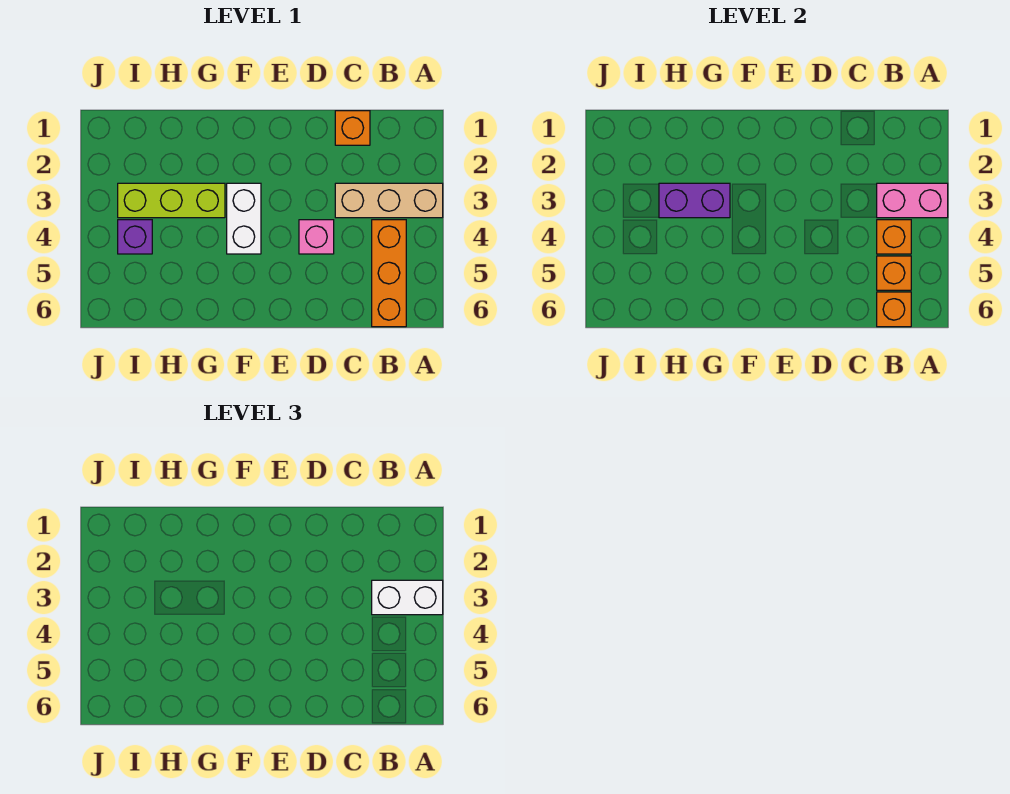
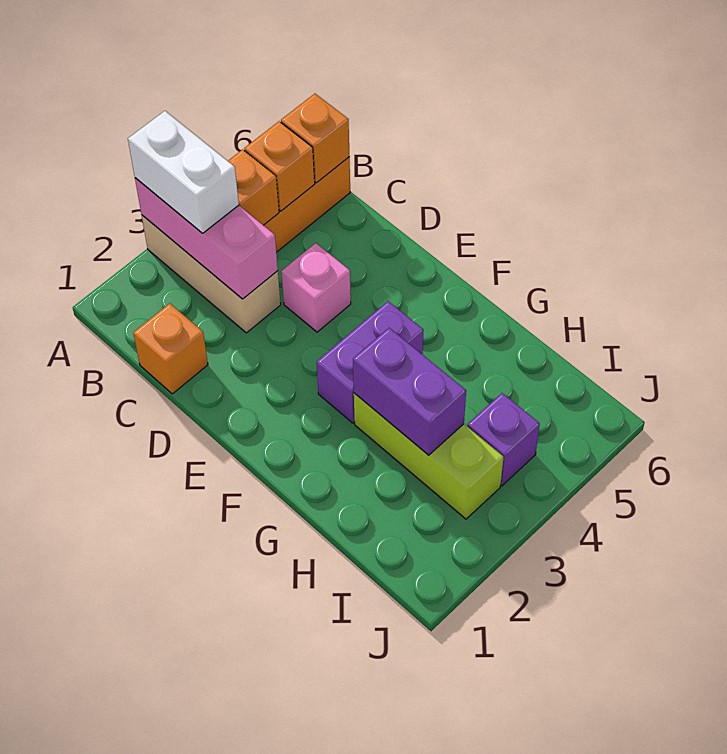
pink brick A3:B3 level 2 -> pink brick A3:C3 level 2
white brick F3:F4 level 1 -> purple brick F3:F4 level 1

